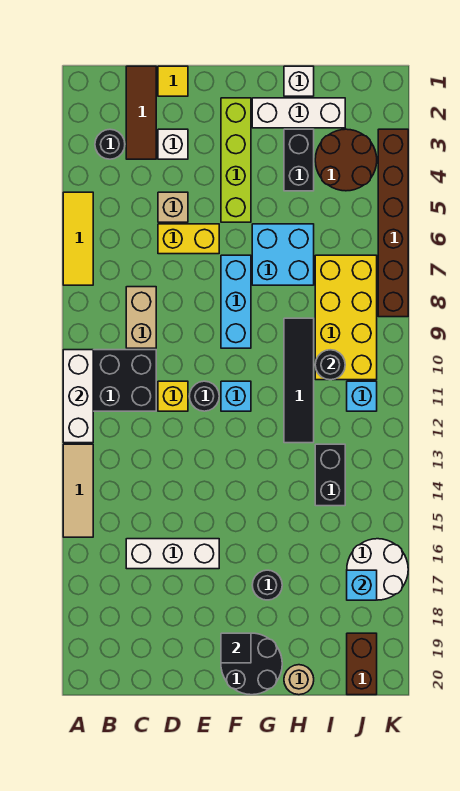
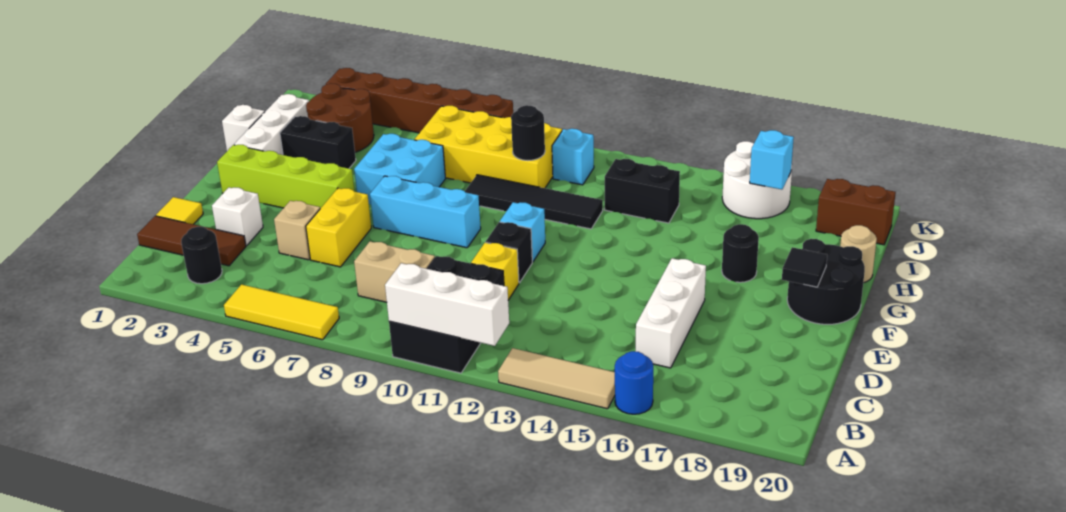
none -> blue round brick A16 level 1
black round brick E11 level 1 -> black brick E11 level 1

